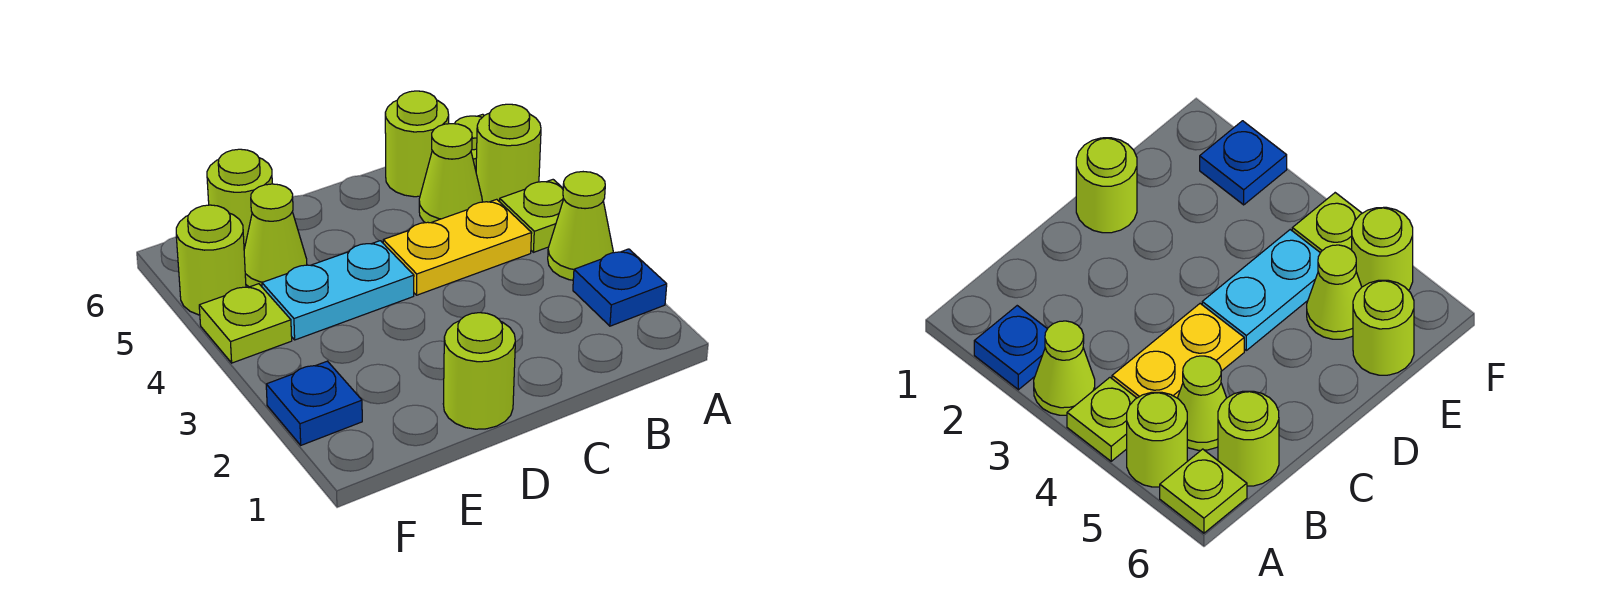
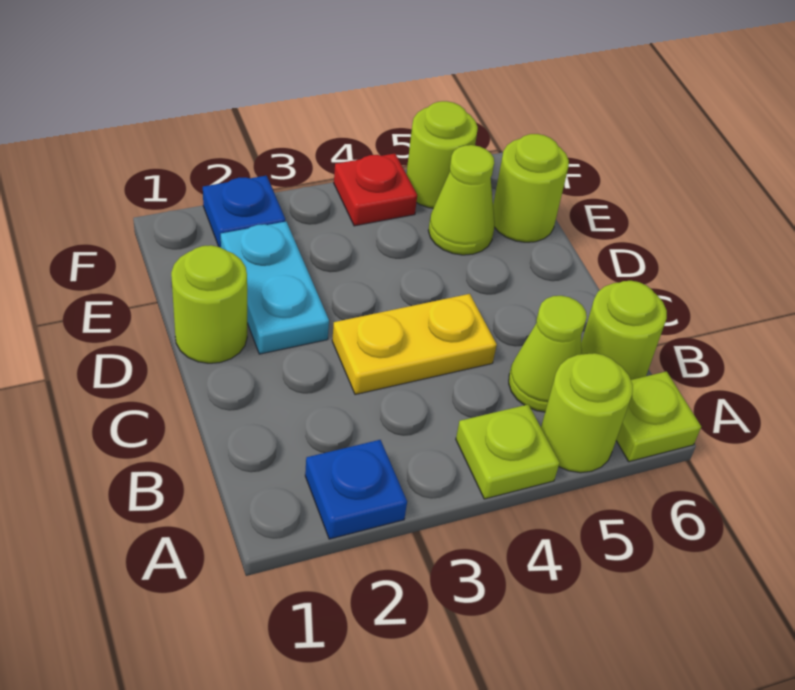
lime cone A3 level 1 -> none
yellow plate B4:C4 level 1 -> yellow plate C3:C4 level 1
cyan plate D4:E4 level 1 -> cyan plate D2:E2 level 1
lime plate F4 level 1 -> red plate F4 level 1

